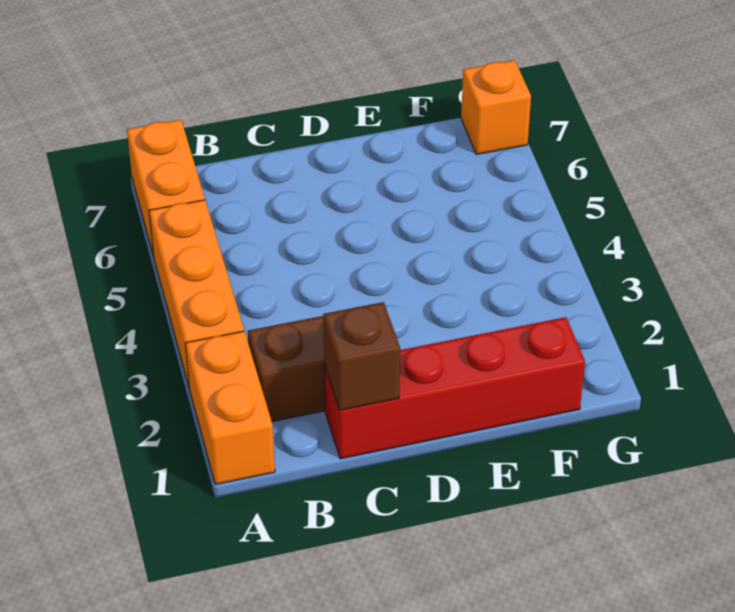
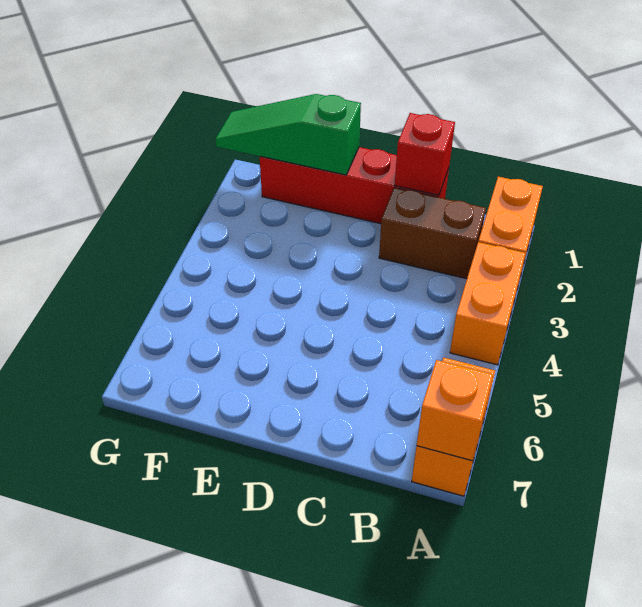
orange brick A3:A5 level 1 -> orange brick A3:A4 level 1
brown brick C1 level 2 -> red brick C1 level 2
none -> green slope E1:G1 level 2 top E
orange brick G7 level 1 -> orange brick A7 level 2

